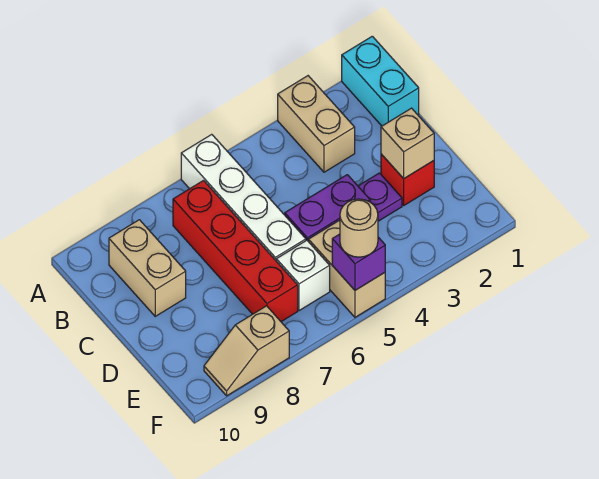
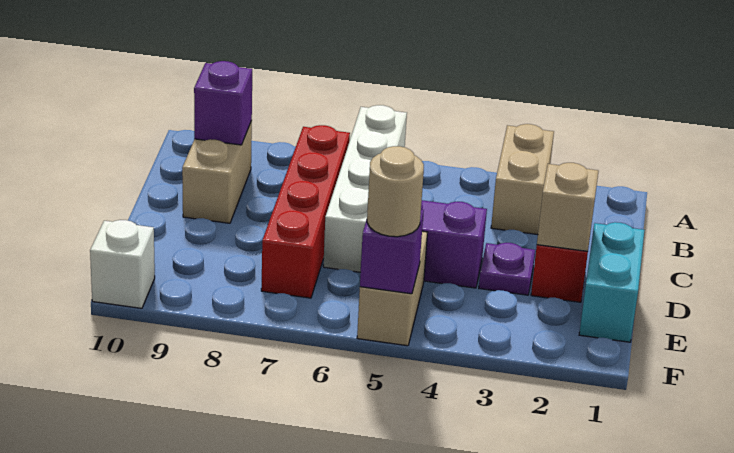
cyan brick A1:B1 level 1 -> cyan brick D1:E1 level 1
none -> purple brick B9 level 2
white brick E6 level 1 -> white brick F10 level 1
tan slope F8:F9 level 1 top 8 -> none

